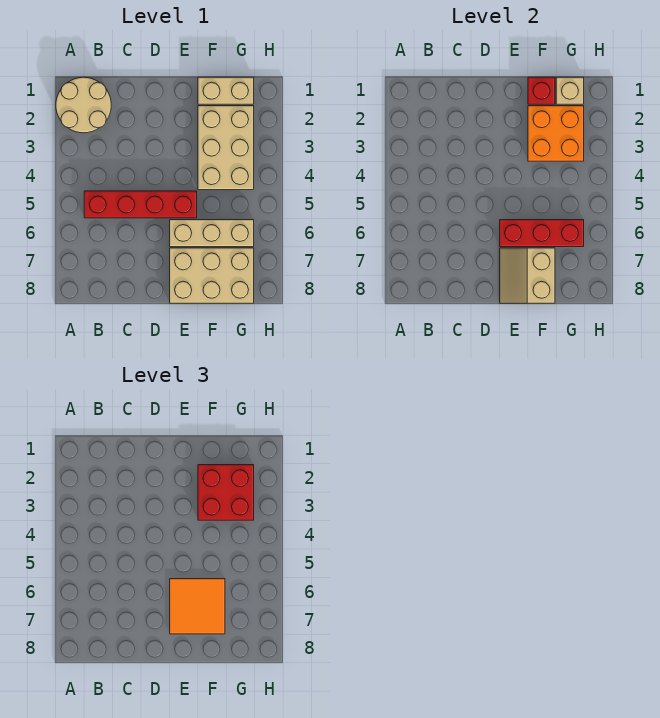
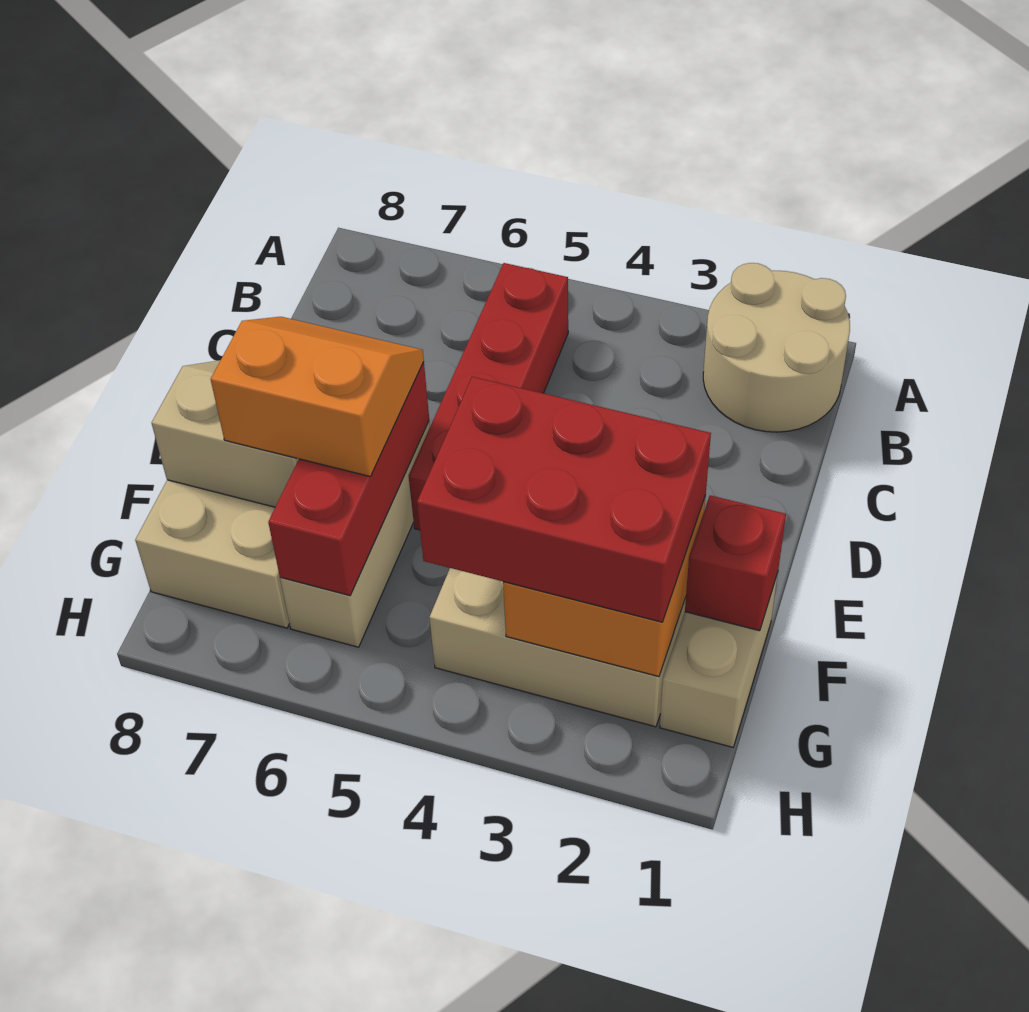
orange tile E6:F7 level 3 -> orange slope E6:F7 level 3 top F
red brick F2:G3 level 3 -> red brick F2:G4 level 3
tan brick G1 level 2 -> none

